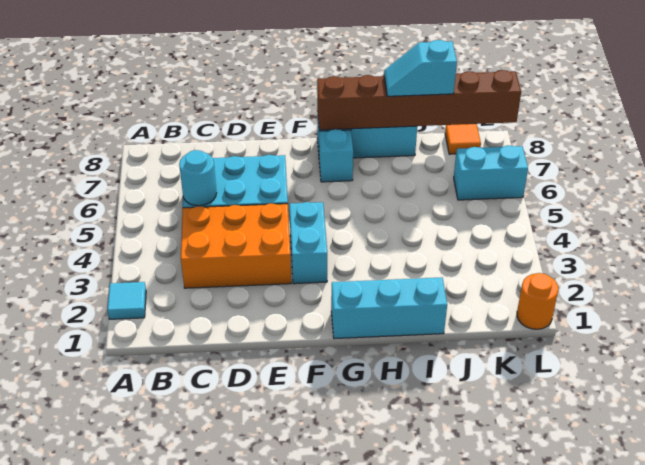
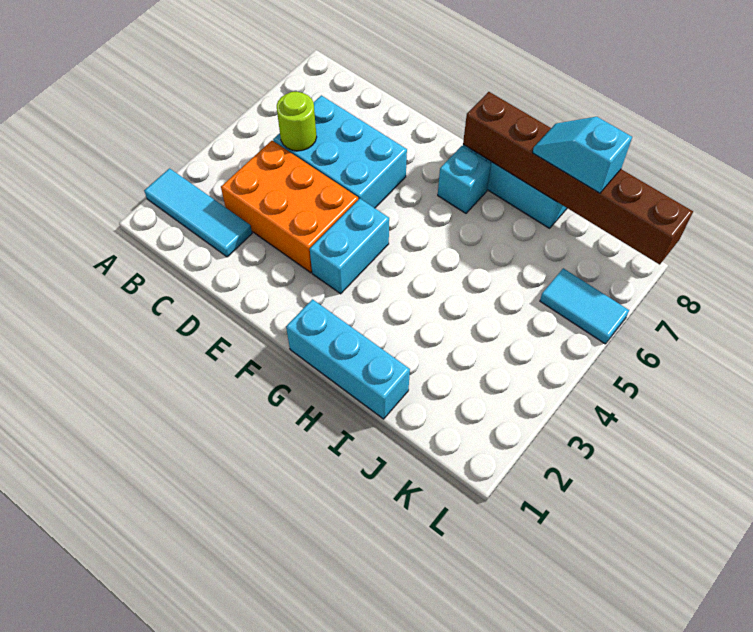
cyan tile A2 level 1 -> cyan tile A2:C2 level 1
cyan round brick C5 level 2 -> lime round brick C5 level 2
cyan brick K6:L6 level 1 -> cyan tile K6:L6 level 1
orange tile K8 level 1 -> none
orange round brick L1 level 1 -> none

